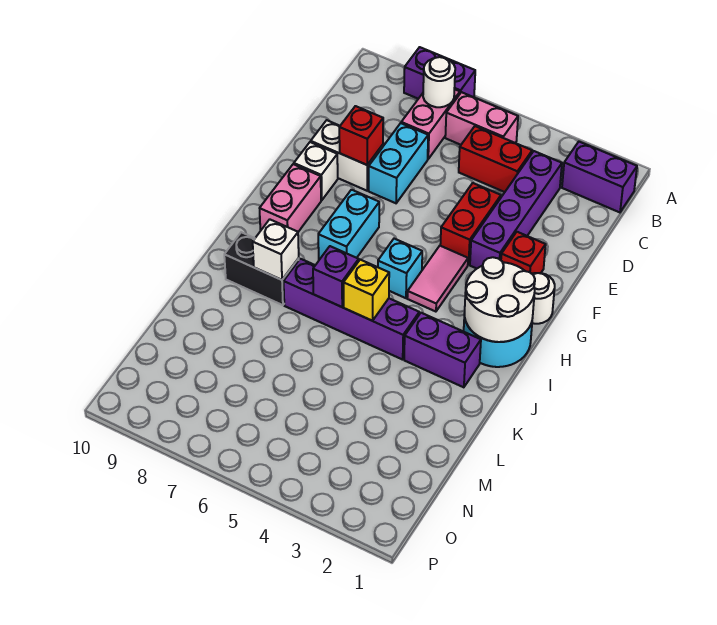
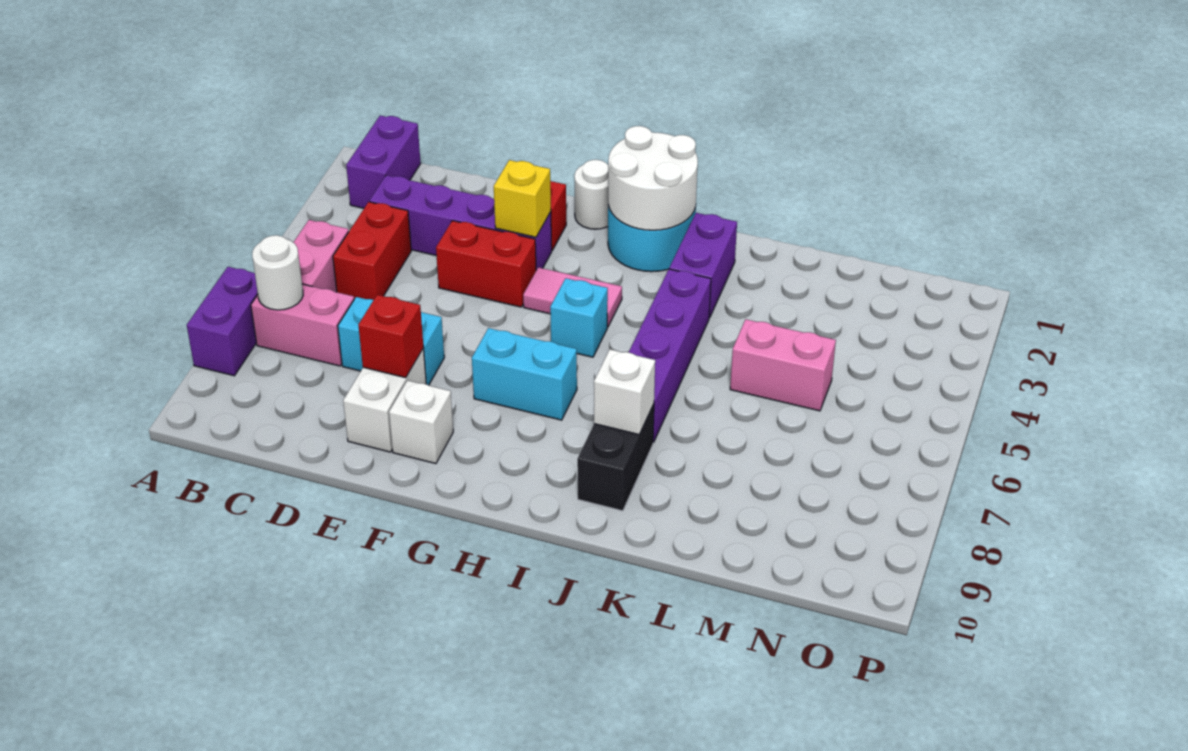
pink brick G9:H9 level 1 -> pink brick L5:M5 level 1
yellow brick J5 level 2 -> yellow brick F3 level 2
purple brick J6 level 2 -> none

